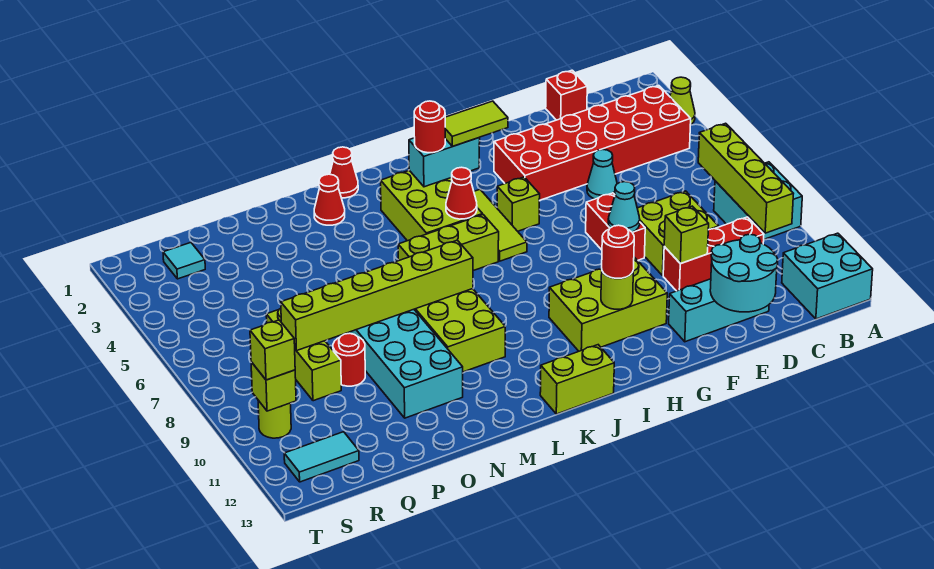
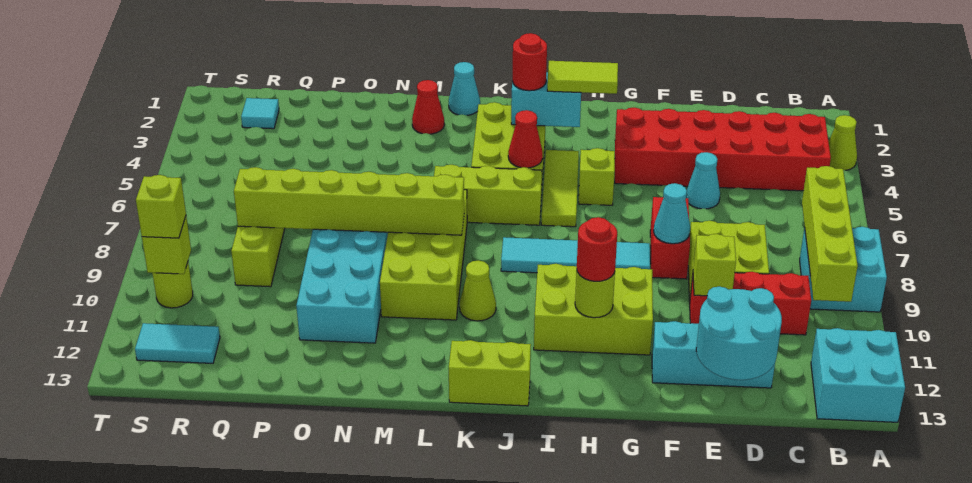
red brick D1 level 1 -> none
none -> cyan tile G8:J8 level 1
none -> lime cone K10 level 1
red cone L1 level 1 -> cyan cone L1 level 1
red round brick P9 level 1 -> none

